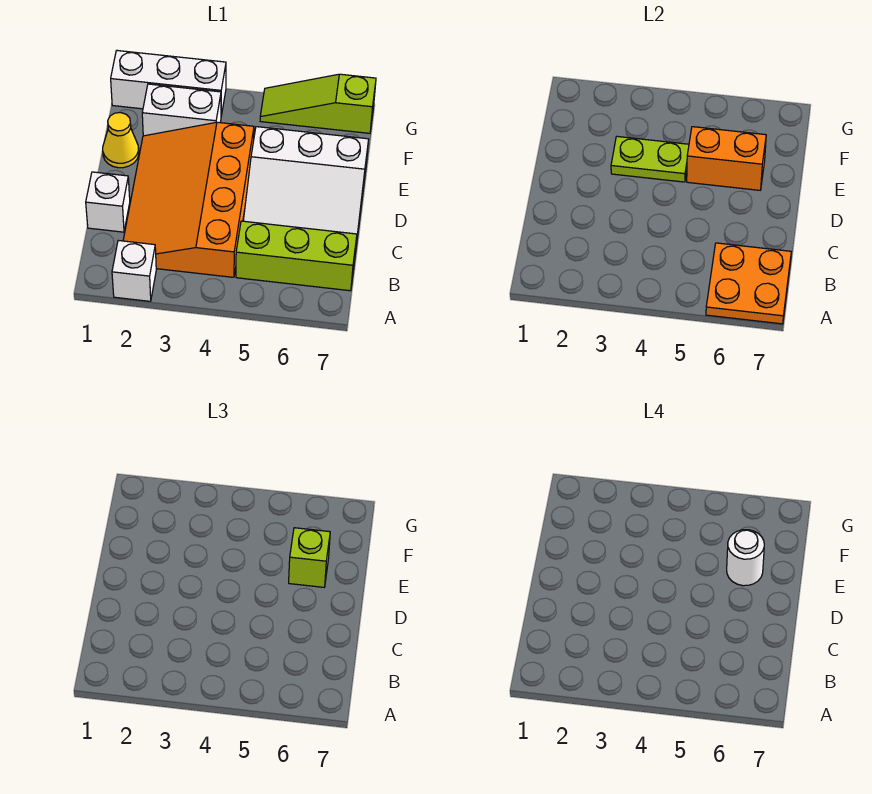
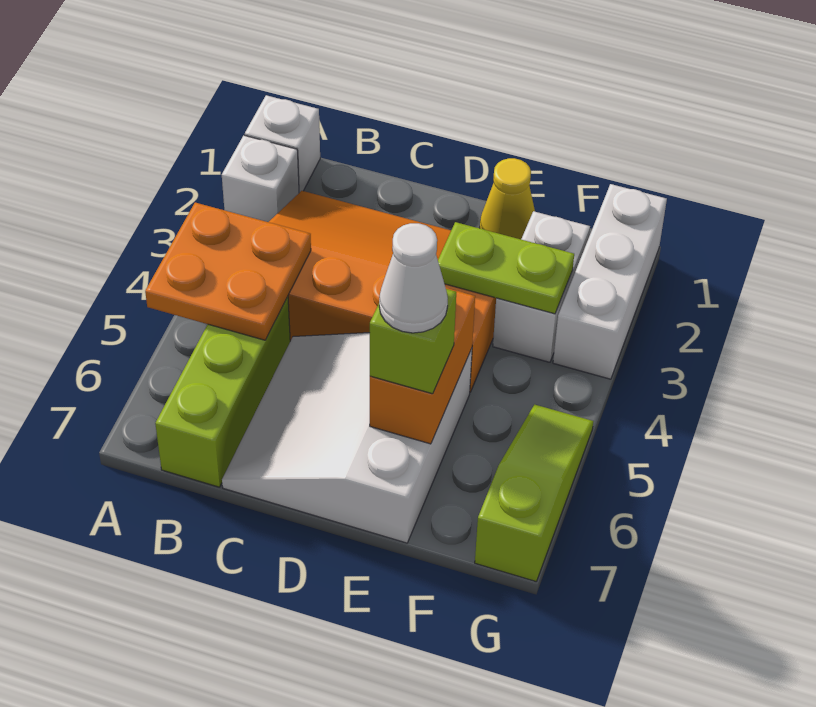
orange plate A6:B7 level 2 -> orange plate A4:B5 level 2
white brick C1 level 1 -> white brick A1 level 1
lime plate E3:E4 level 2 -> lime plate E3:F3 level 2
white round brick E6 level 4 -> white cone E6 level 4

